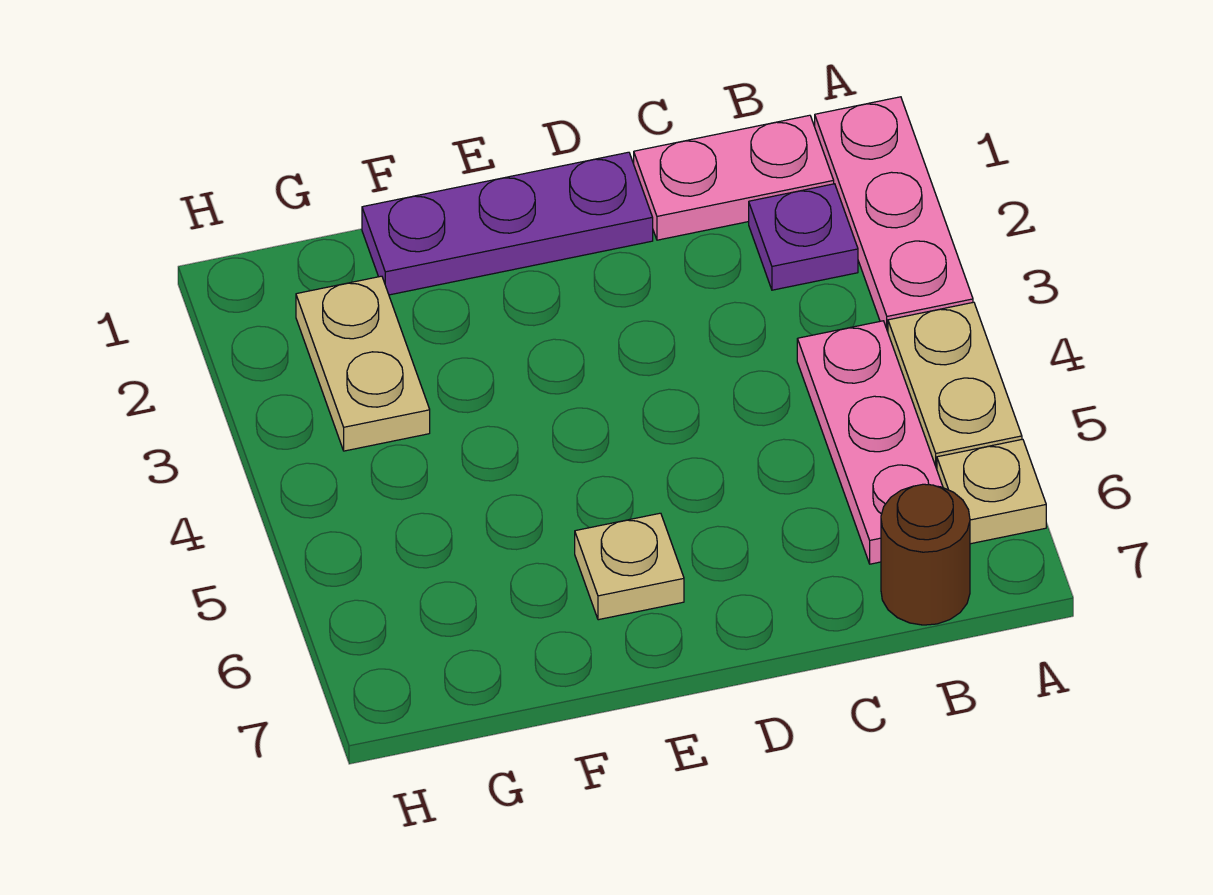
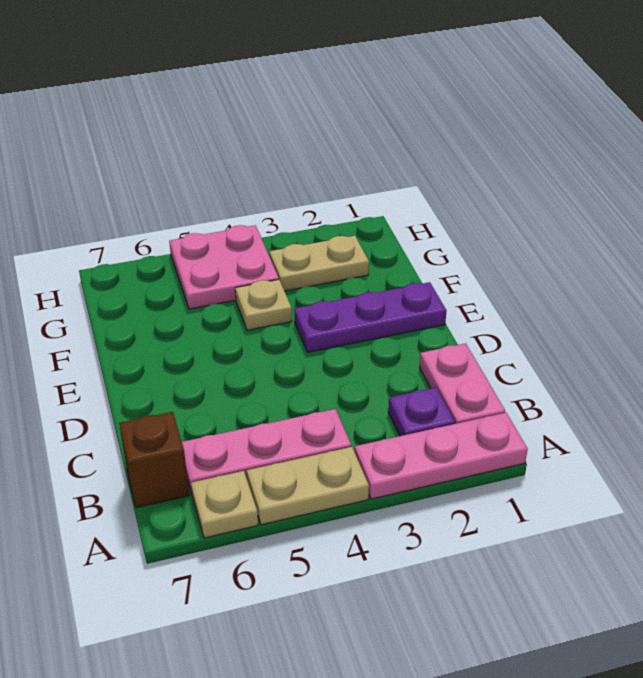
brown round brick B7 level 1 -> brown brick B7 level 1
purple plate D1:F1 level 1 -> purple plate E1:E3 level 1
tan plate E6 level 1 -> tan plate F4 level 1
none -> pink plate G4:H5 level 1

